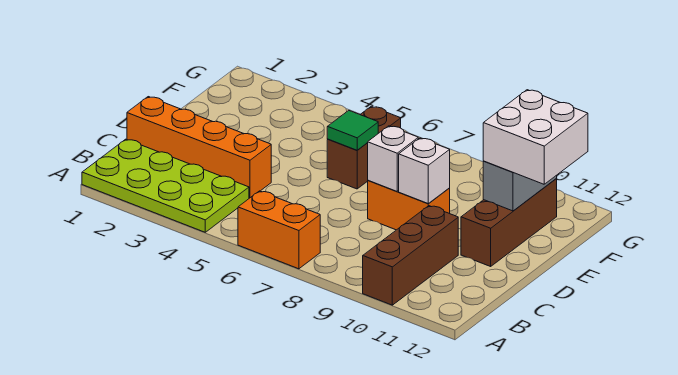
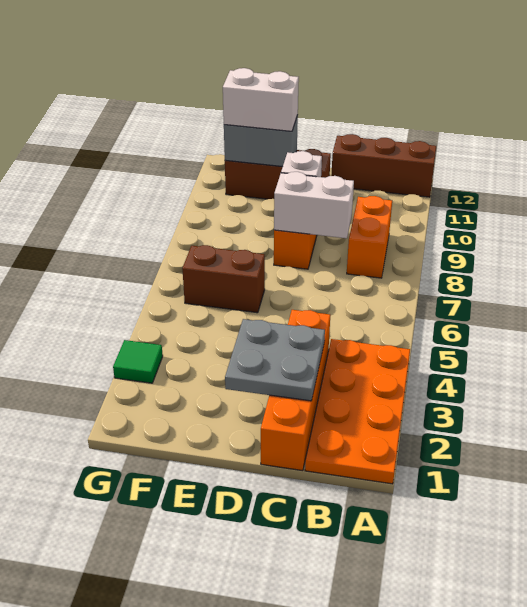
lime plate A1:B4 level 1 -> orange plate A1:B4 level 1
orange brick A6:A7 level 1 -> orange brick B8:B9 level 1
brown brick A10:C10 level 1 -> brown brick A12:C12 level 1
none -> grey plate C2:D3 level 2
white brick D8 level 2 -> white brick C8:D8 level 2
green tile E6 level 2 -> green tile G3 level 1
white brick E11:F12 level 3 -> white brick E11:F11 level 3

